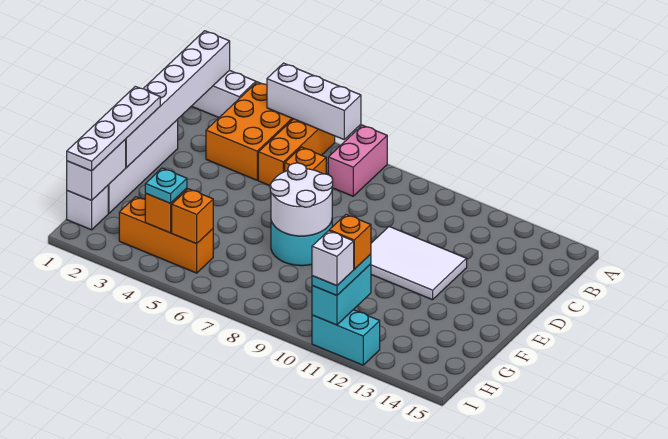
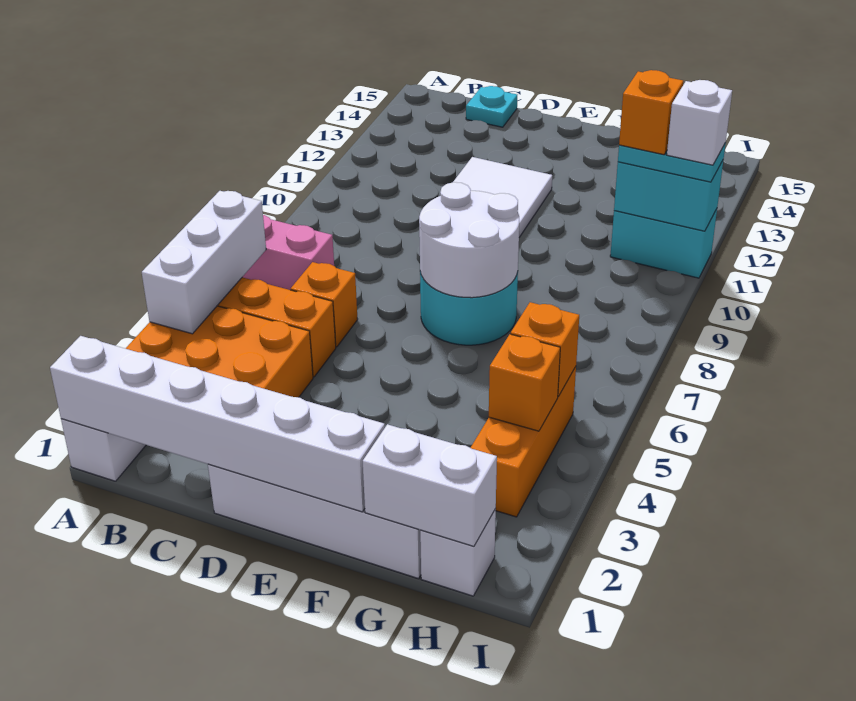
white plate E1:H1 level 3 -> none
cyan plate H4 level 3 -> cyan plate C15 level 1
cyan brick I11:I12 level 1 -> cyan brick H11:I11 level 1

